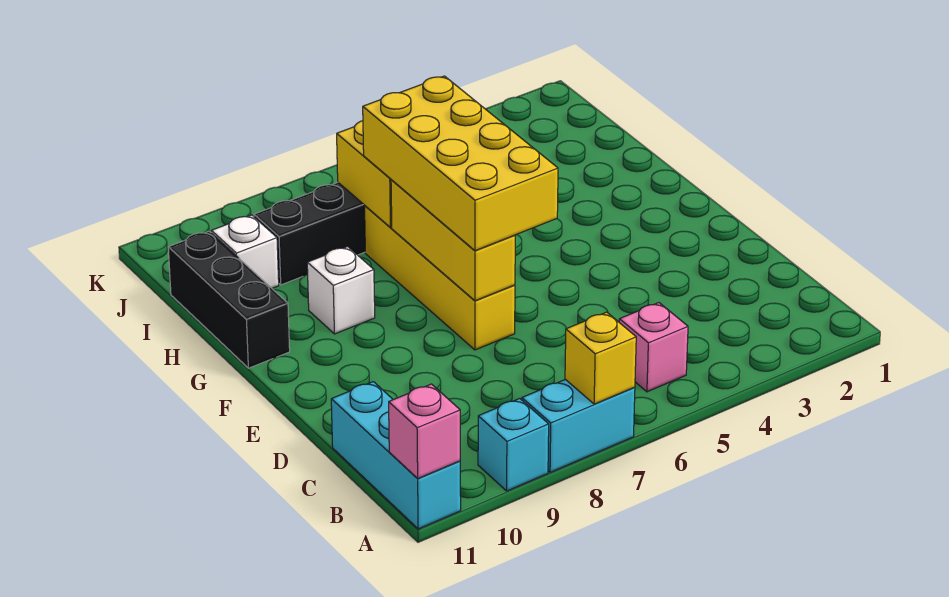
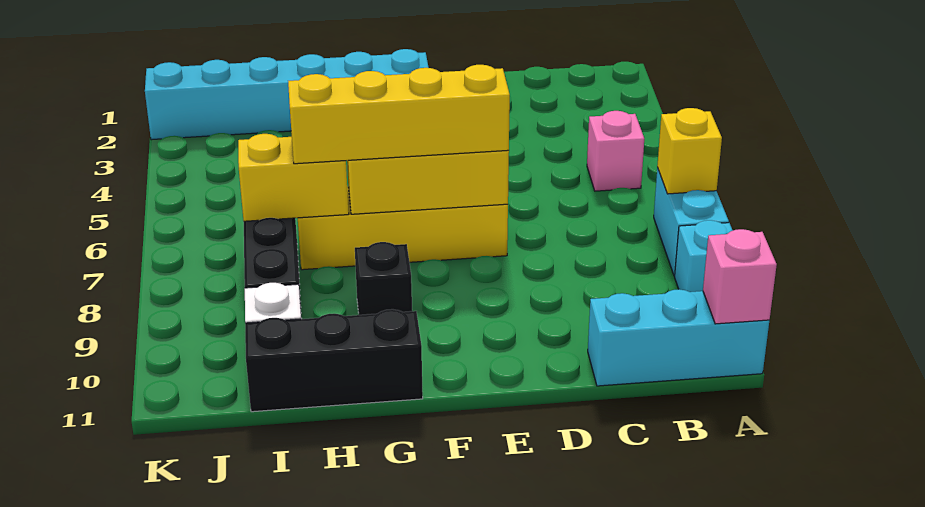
yellow brick E6:H7 level 3 -> yellow brick E7:H7 level 3
none -> cyan brick F2:K2 level 1
white brick G9 level 1 -> black brick G9 level 1

